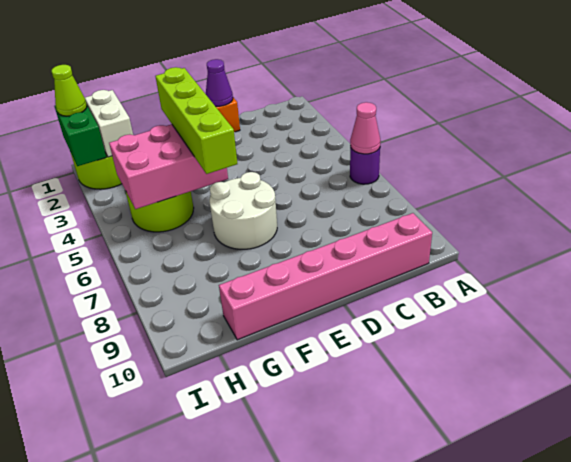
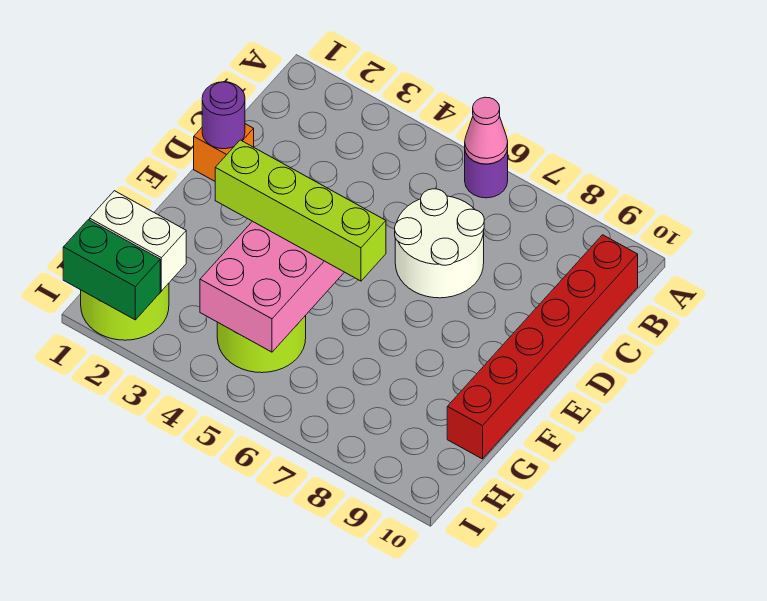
pink brick B10:G10 level 1 -> red brick B10:G10 level 1
purple cone D1 level 2 -> purple round brick D1 level 2
white round brick E6:F7 level 1 -> white round brick C6:D7 level 1
lime cone I1 level 3 -> none

